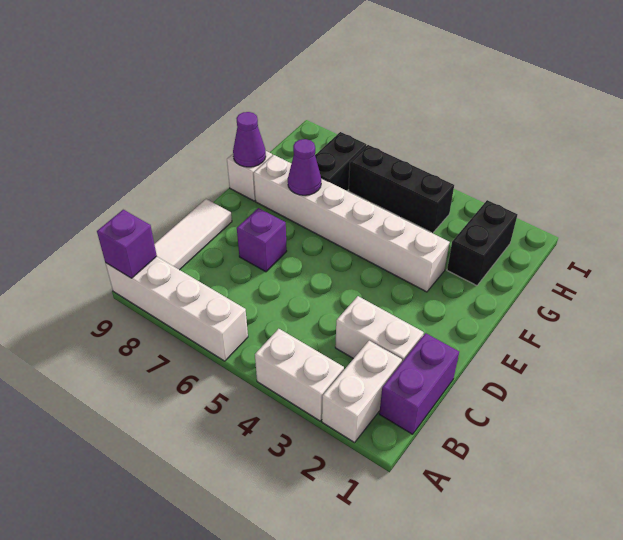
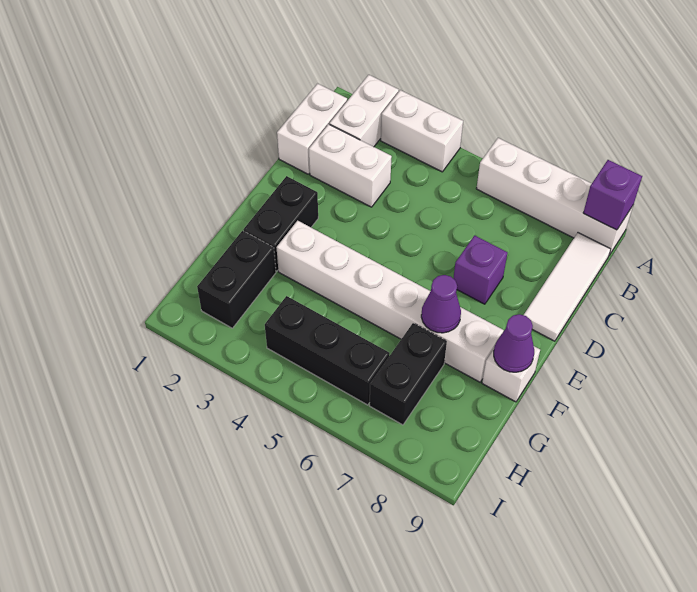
purple brick B1:C1 level 1 -> white brick B1:C1 level 1
none -> black brick E2:F2 level 1

